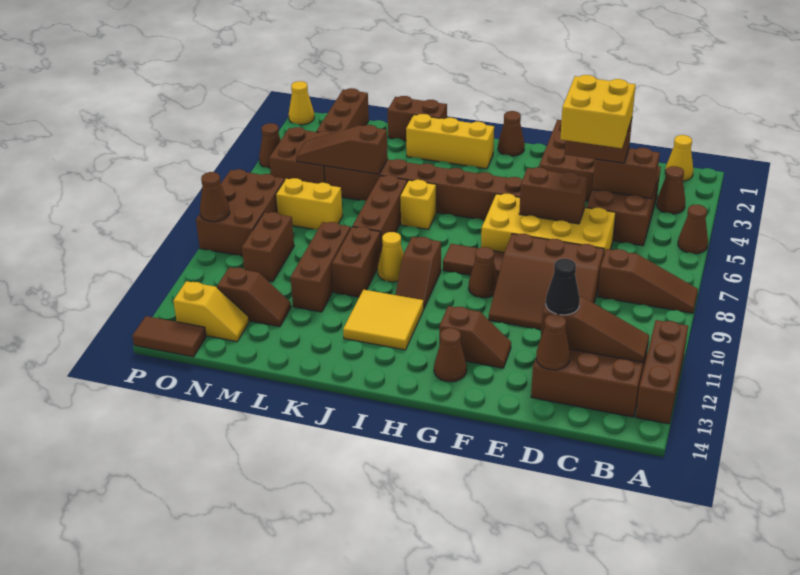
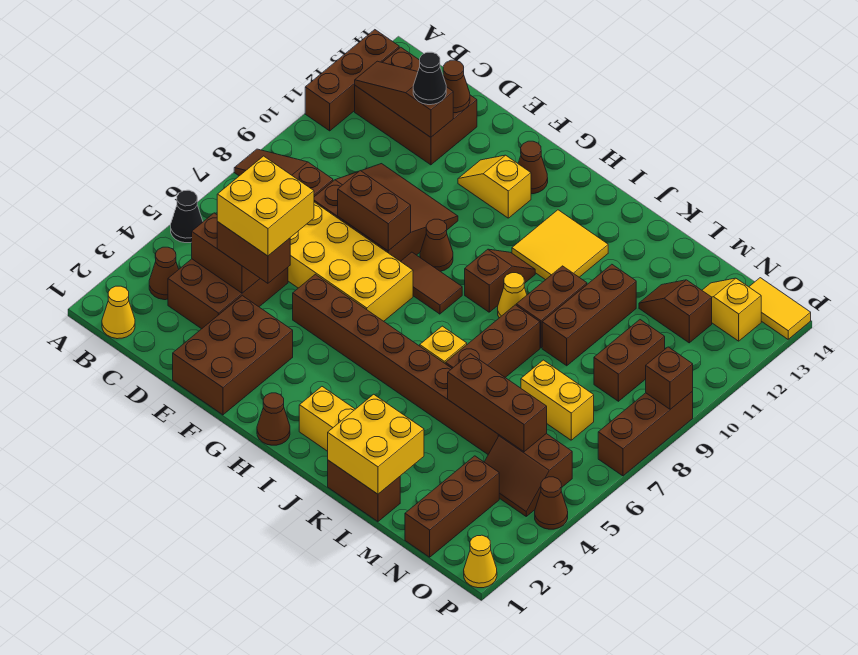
brown cone A5 level 1 -> black cone A5 level 1
brown brick E6:F6 level 2 -> brown brick E8:F8 level 2
brown slope F12:G12 level 1 top G -> yellow slope F12:G12 level 1 top G
none -> yellow brick K1:L2 level 2
brown slope L5:N5 level 2 top L -> brown brick L5:N5 level 2
brown brick N4:O5 level 1 -> brown slope N4:O5 level 1 top 5
brown brick O7:P9 level 1 -> brown brick P7:P9 level 1
brown tile O14:P14 level 1 -> yellow tile O14:P14 level 1
brown cone P9 level 2 -> brown brick P9 level 2

